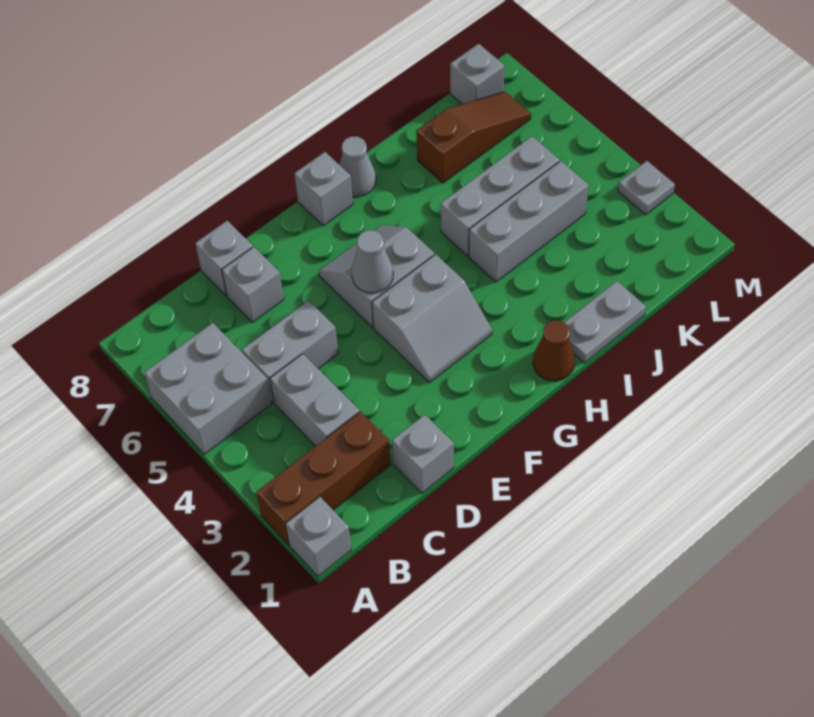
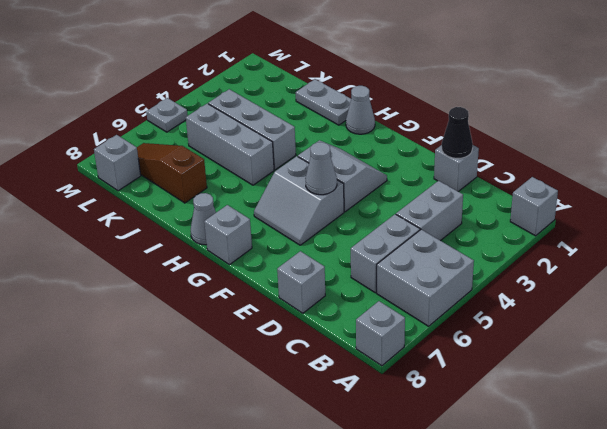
brown brick A2:C2 level 1 -> none
grey brick C5:D5 level 1 -> grey brick C5:C6 level 1
none -> black cone D1 level 2
grey brick D7 level 1 -> grey brick A8 level 1
brown cone H1 level 1 -> grey cone H1 level 1
grey plate M3 level 1 -> grey plate M5 level 1

